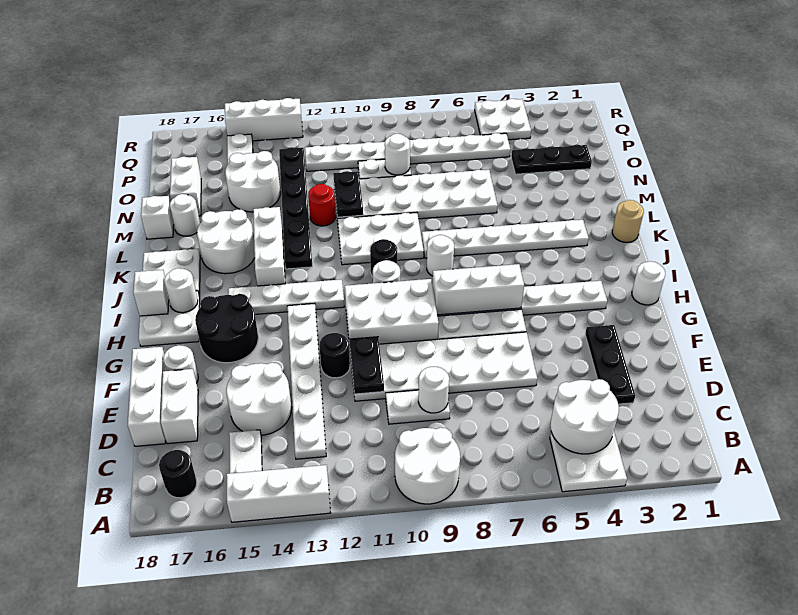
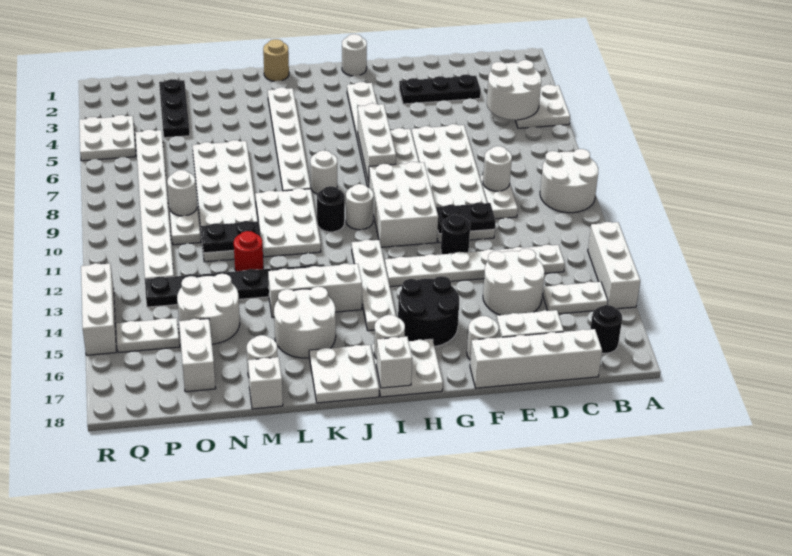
white brick D18:F18 level 1 -> white brick C18:F18 level 1
white brick N17:O17 level 1 -> white brick O16:O17 level 1

